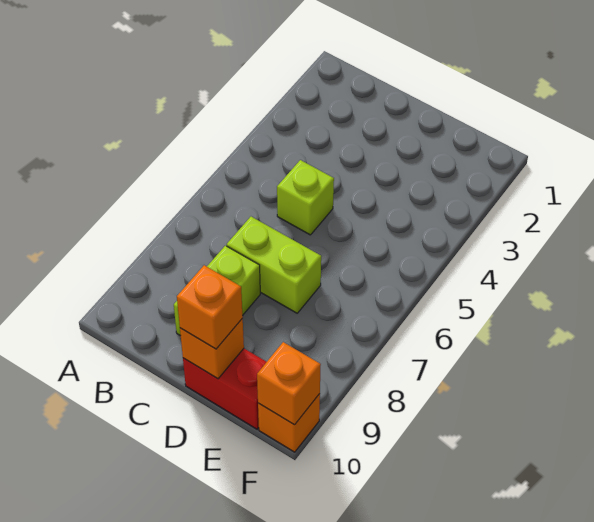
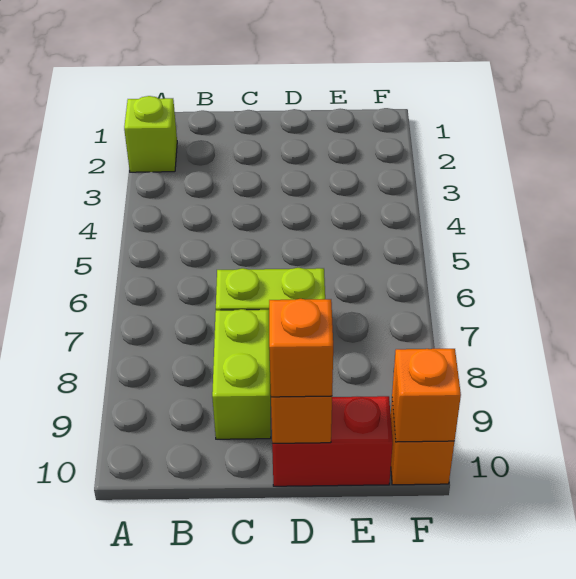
lime brick C5 level 1 -> lime brick A2 level 1

